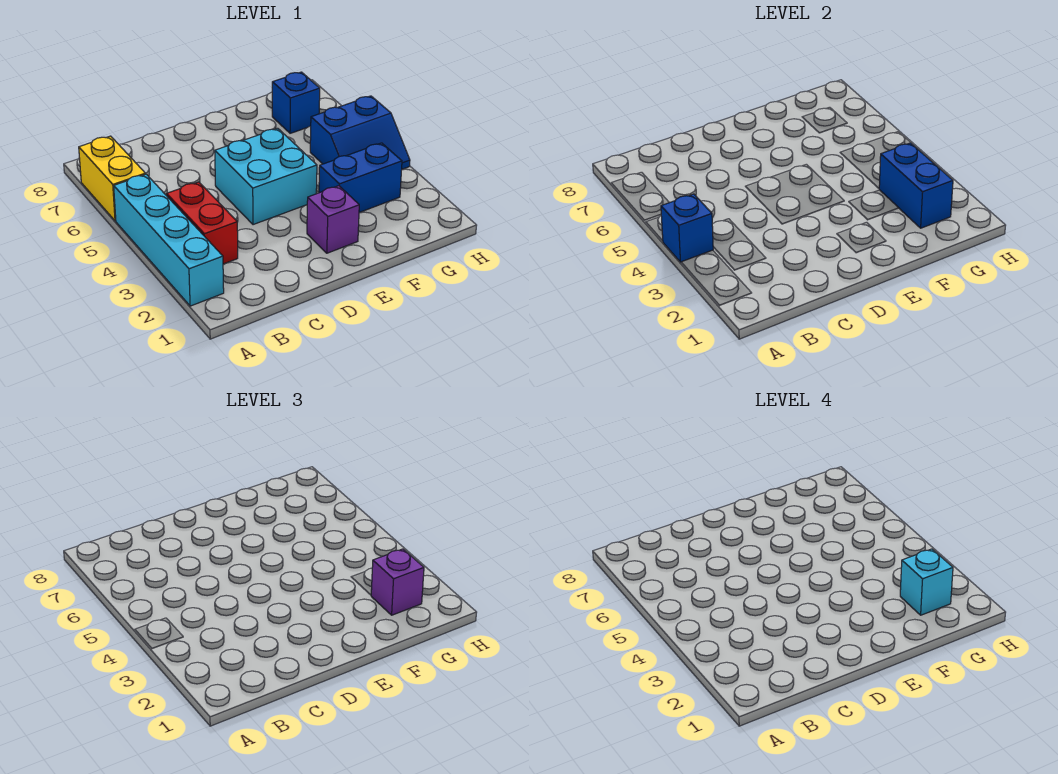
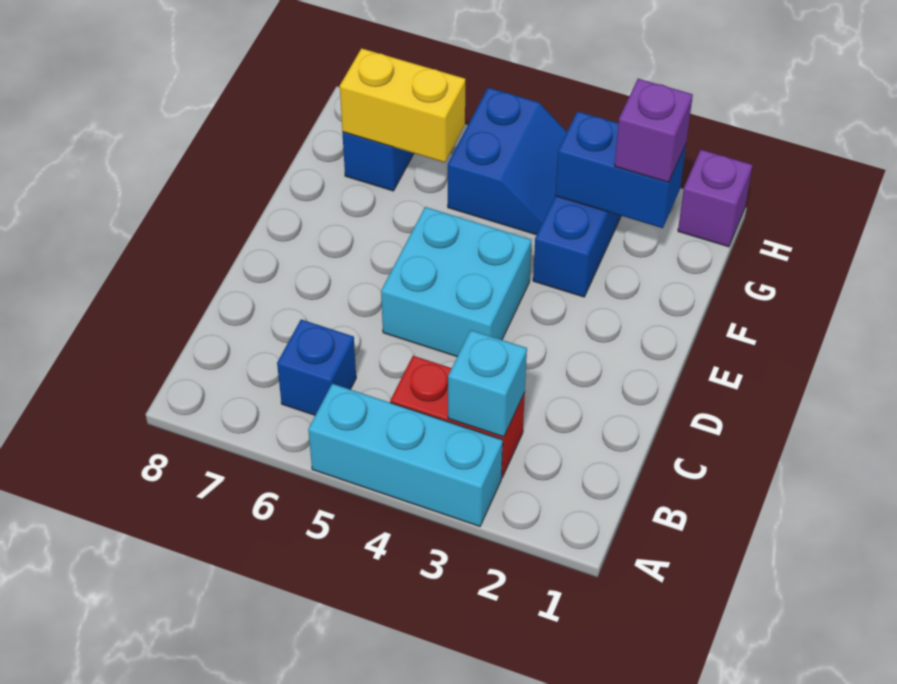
cyan brick A2:A5 level 1 -> cyan brick A3:A5 level 1
blue brick A4 level 2 -> blue brick B6 level 1
yellow brick A6:A7 level 1 -> yellow brick G6:G7 level 2
purple brick E2 level 1 -> purple brick H1 level 1
cyan brick G2 level 4 -> cyan brick B3 level 2

